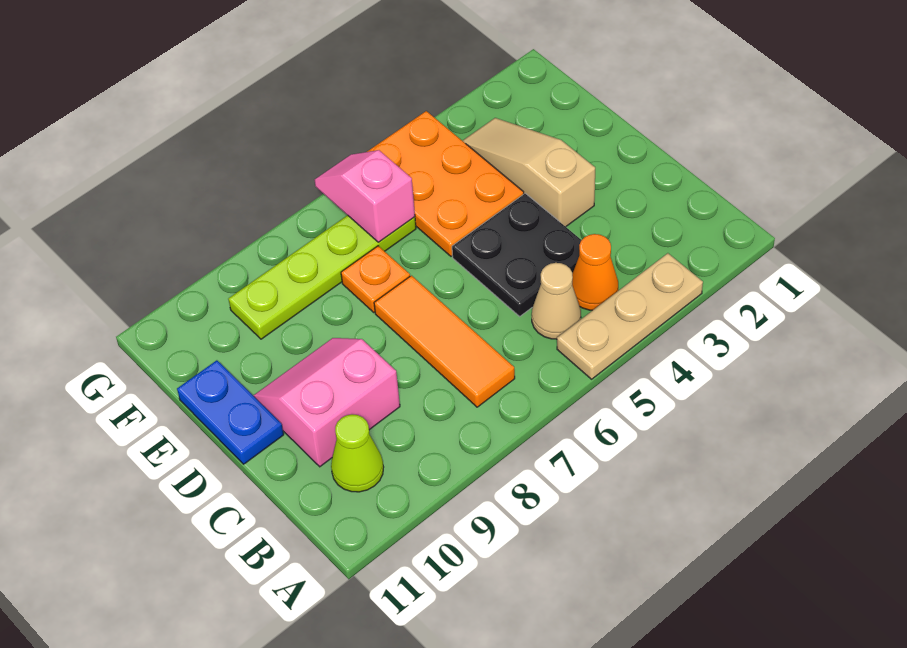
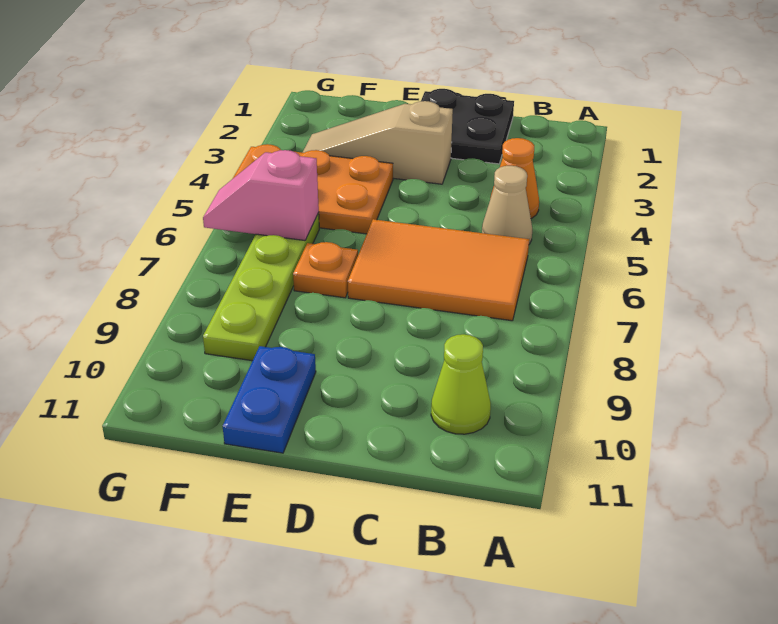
tan plate A3:A5 level 1 -> none
orange tile B7:D7 level 1 -> orange tile B6:D7 level 1
black plate C4:D5 level 1 -> black plate C1:D2 level 1
pink slope C9:D10 level 1 top C -> none
blue plate D11:E11 level 1 -> blue plate E10:E11 level 1

